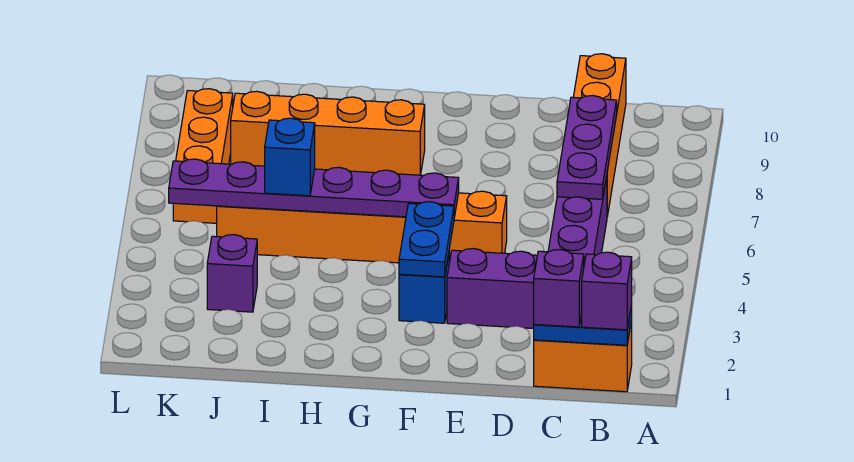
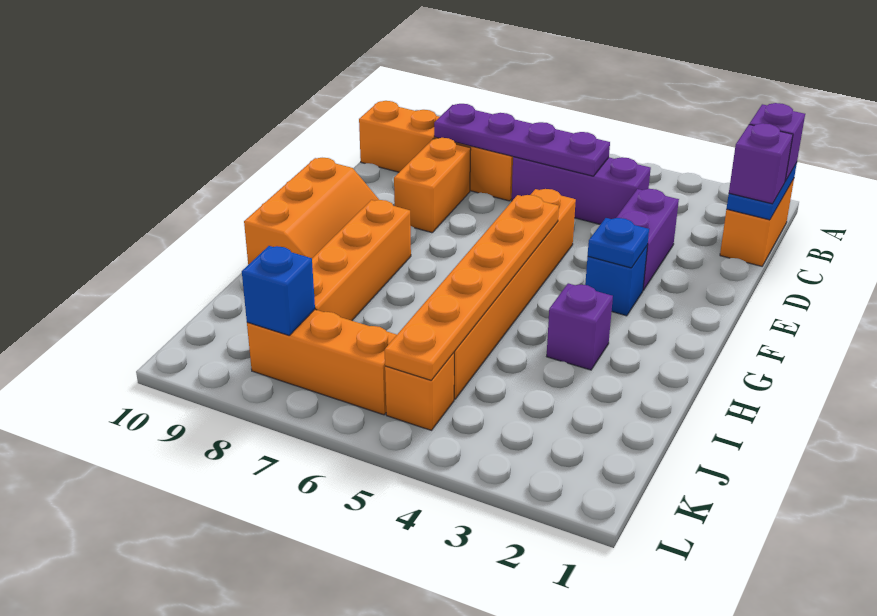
purple plate C6:C8 level 2 -> purple plate C5:C8 level 2
none -> orange brick D8:E8 level 1
blue plate F3:F4 level 2 -> blue plate F3 level 2
purple plate F5:K5 level 2 -> orange plate F5:K5 level 2
none -> orange slope F9:H10 level 1 top 10
blue brick I5 level 3 -> blue brick K8 level 2
purple brick J3 level 1 -> purple brick H3 level 1
none -> orange brick K5 level 1

